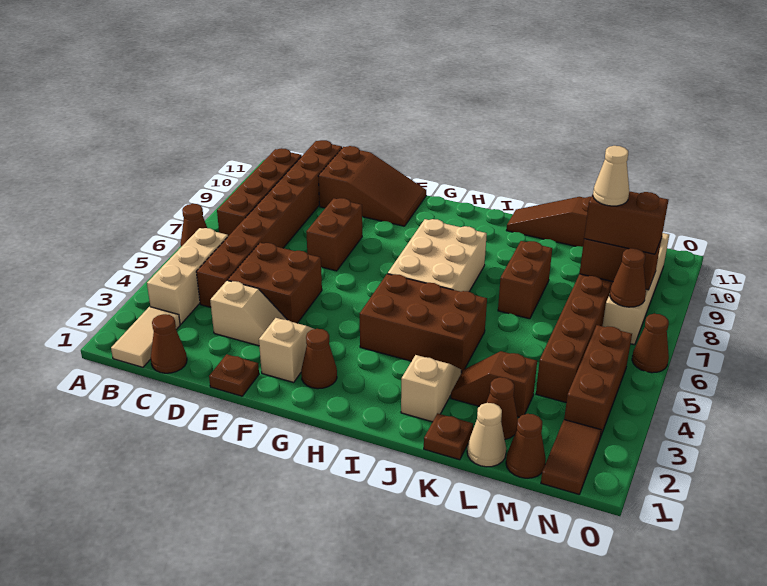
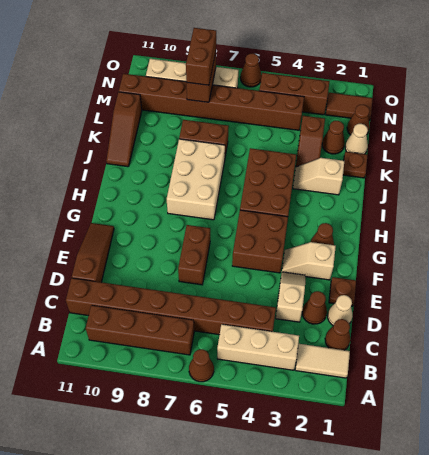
brown brick D4:E5 level 1 -> brown brick F4:G5 level 1
brown slope D10:F11 level 1 top D -> brown slope D11:F11 level 1 top D
brown brick E7:E8 level 1 -> brown brick E7:F7 level 1
tan brick H6:I8 level 1 -> tan brick H7:J8 level 1
tan cone M8 level 4 -> tan cone D1 level 1
brown cone N7 level 2 -> brown cone D2 level 1

